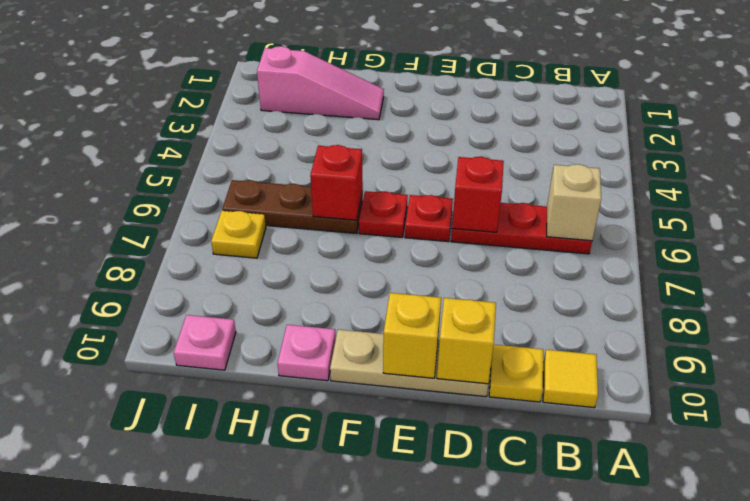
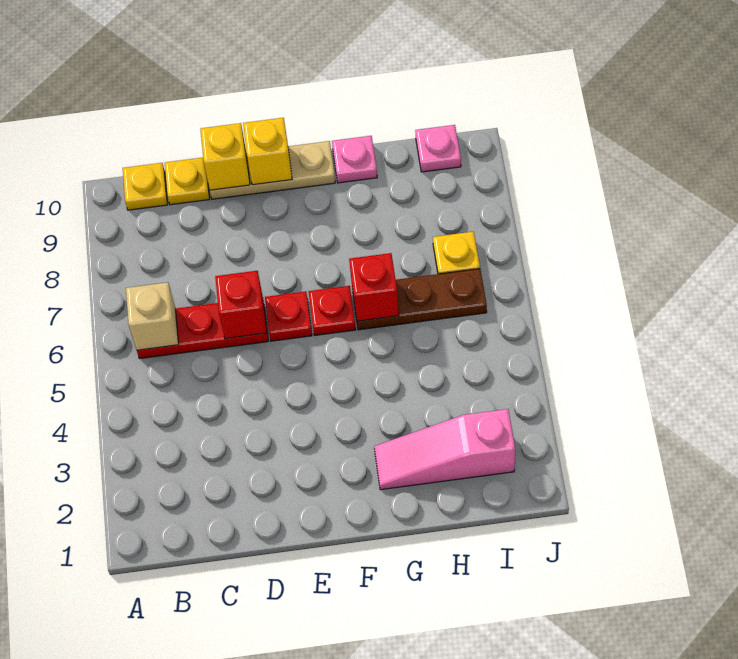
yellow tile B10 level 1 -> yellow plate B10 level 1

